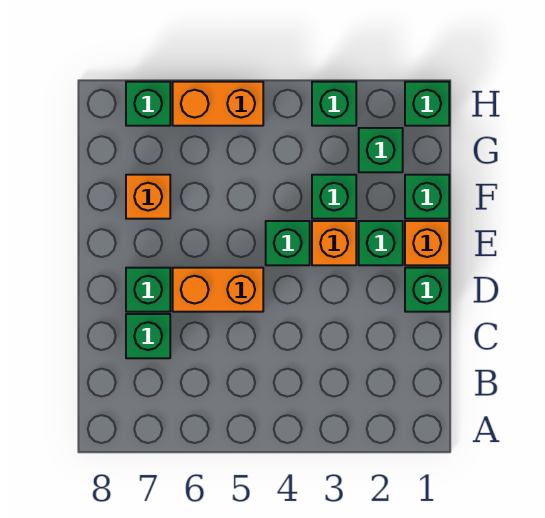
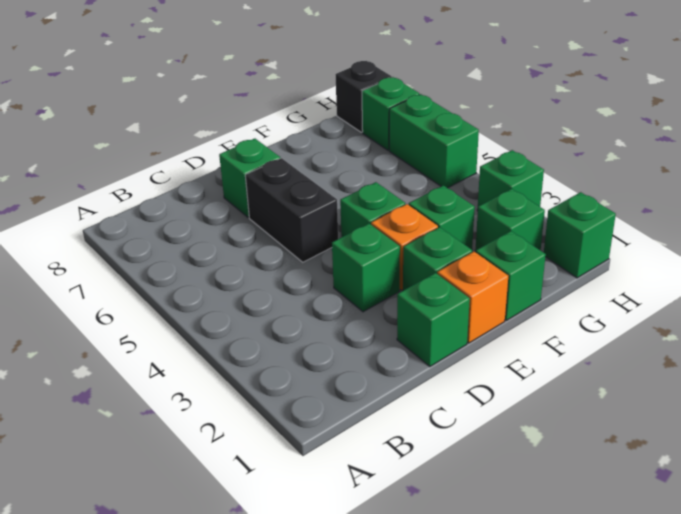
green brick C7 level 1 -> green brick D3 level 1
orange brick D5:D6 level 1 -> black brick D5:D6 level 1
orange brick F7 level 1 -> none
orange brick H5:H6 level 1 -> green brick H5:H6 level 1
none -> black brick H8 level 1

